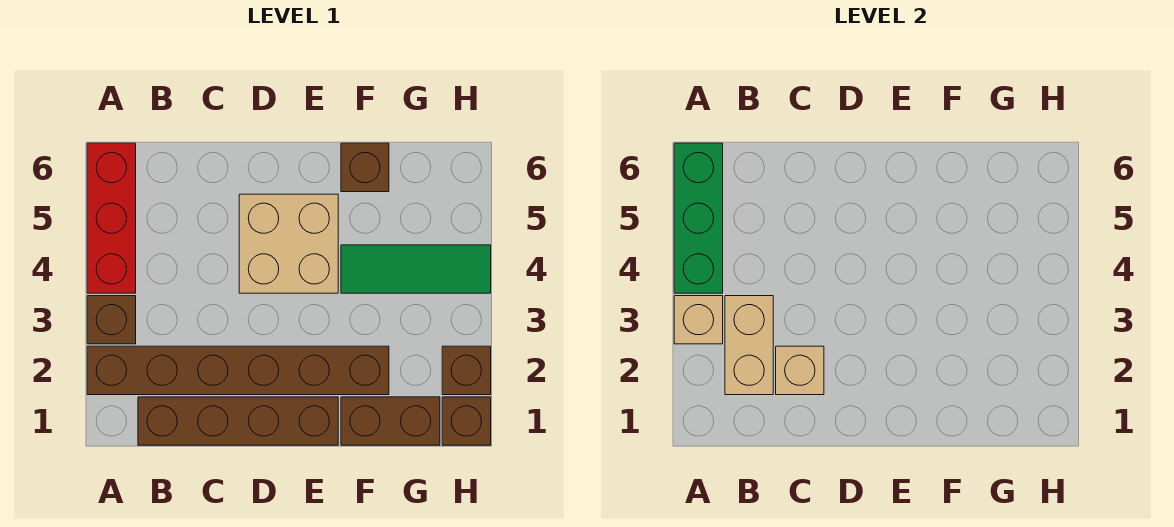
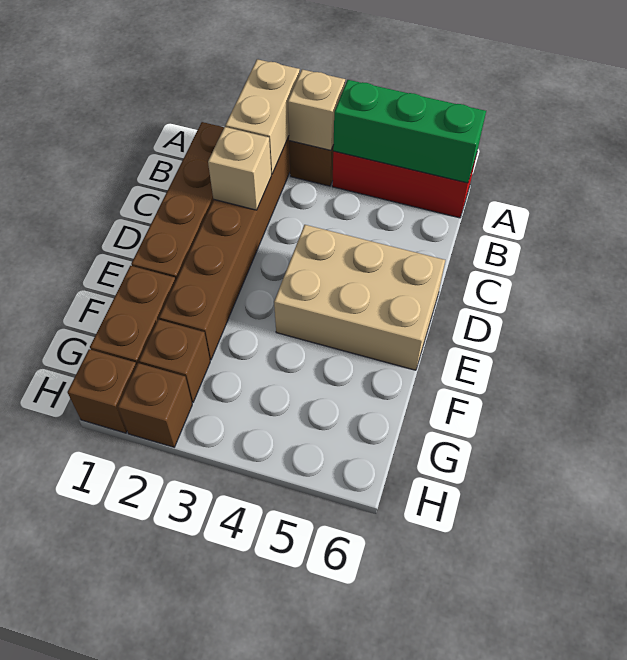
tan brick B2:B3 level 2 -> tan brick A2:B2 level 2
tan brick D4:E5 level 1 -> tan brick D4:E6 level 1
green tile F4:H4 level 1 -> none
brown brick F6 level 1 -> brown brick G2 level 1

